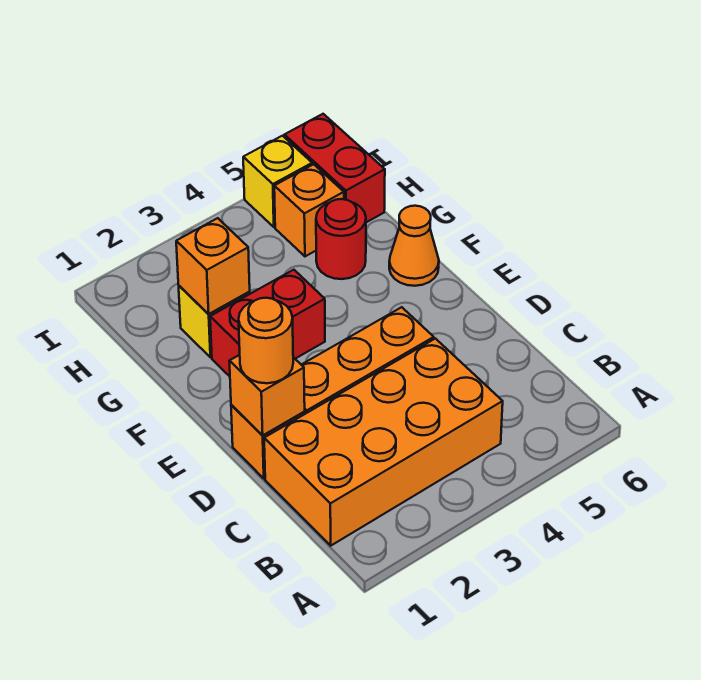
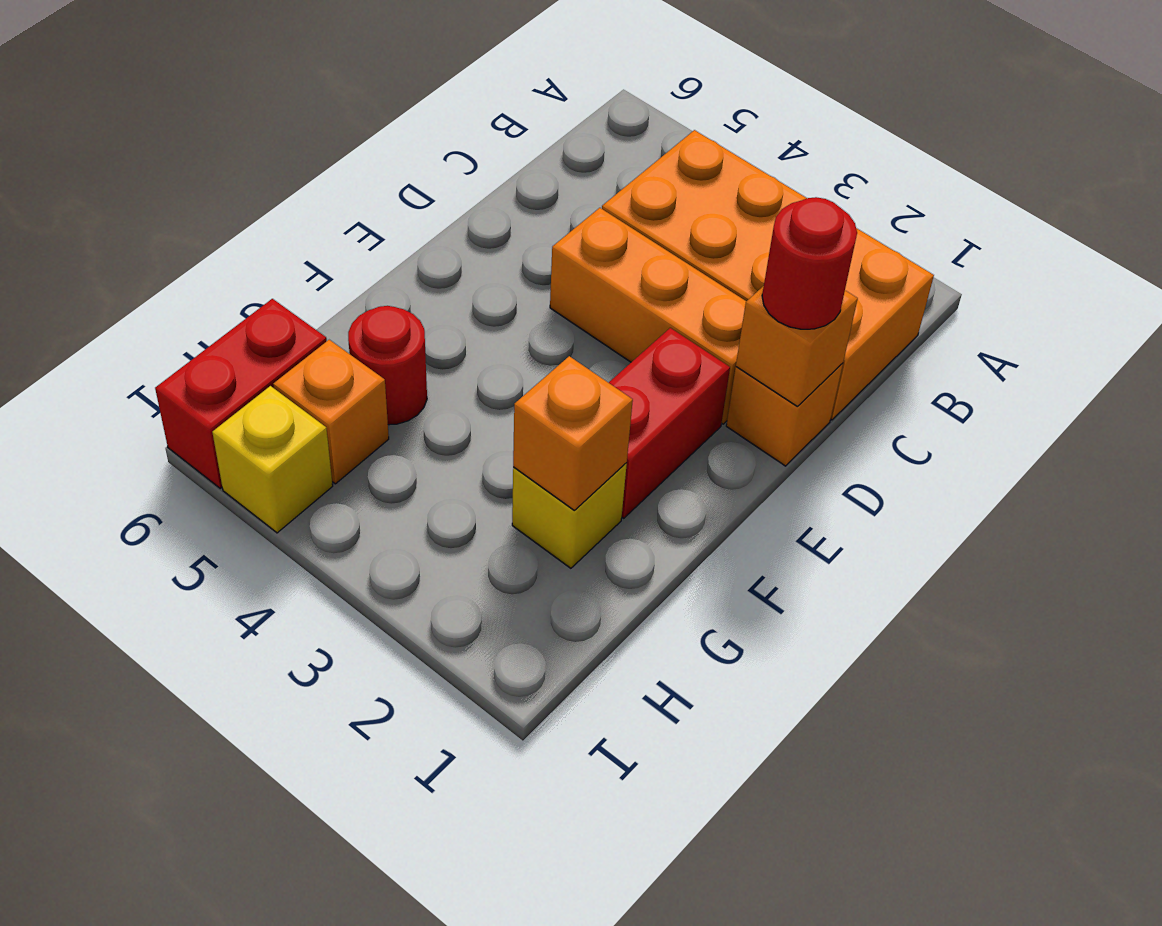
orange round brick D1 level 3 -> red round brick D1 level 3
red brick F2:F3 level 1 -> red brick E2:F2 level 1
orange cone F6 level 1 -> none

